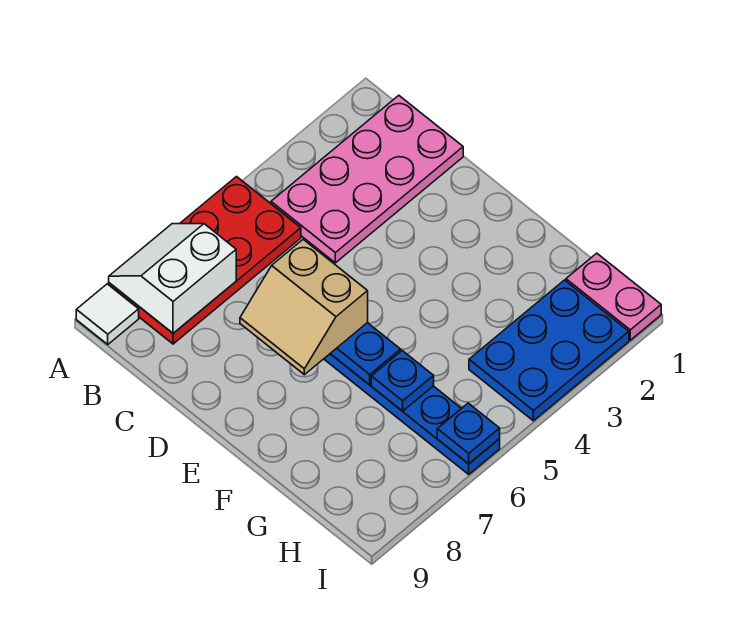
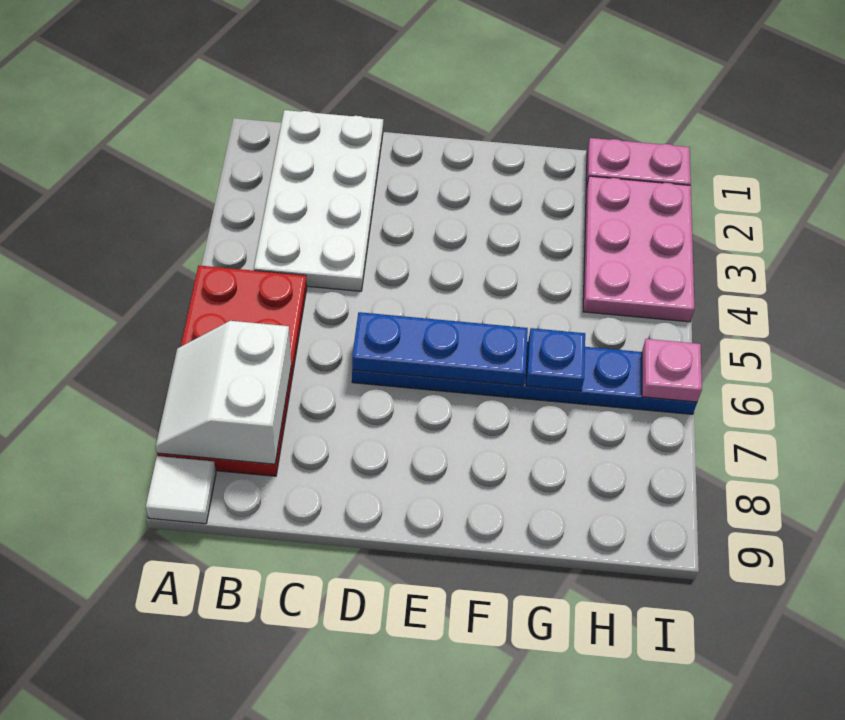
pink plate B1:C4 level 1 -> white plate B1:C4 level 1
tan slope D6:E7 level 3 top 6 -> none
blue plate H2:I4 level 1 -> pink plate H2:I4 level 1
blue plate I6 level 2 -> pink plate I6 level 2

